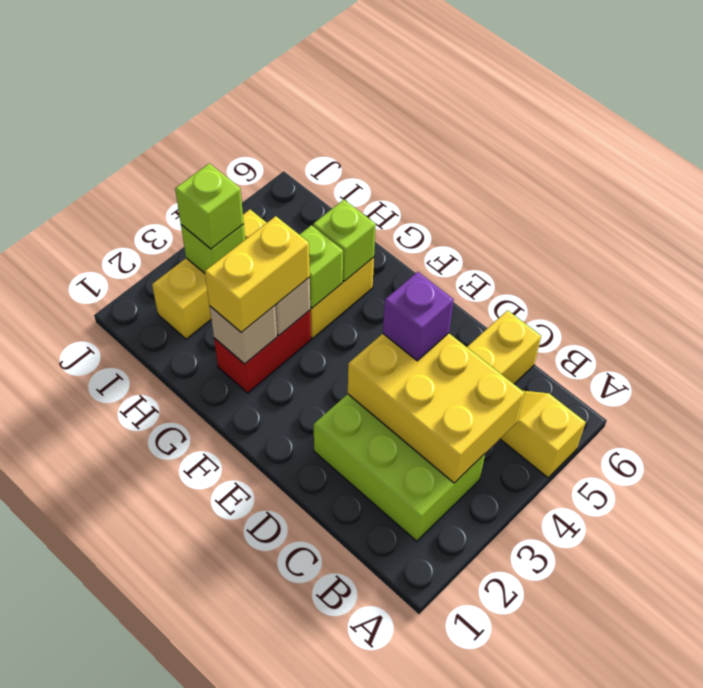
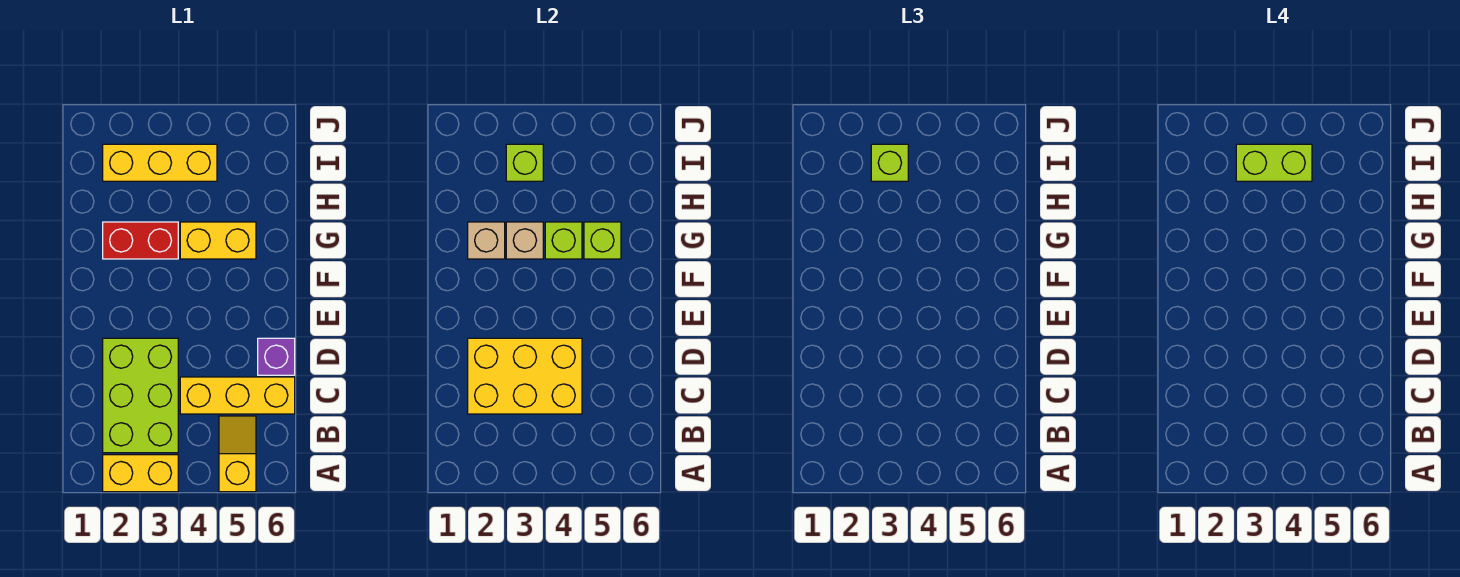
yellow brick B3:D4 level 2 -> yellow brick C2:D4 level 2
purple brick D4 level 3 -> purple brick D6 level 1
yellow brick G2:G3 level 3 -> yellow brick A2:A3 level 1
none -> lime brick I3:I4 level 4

